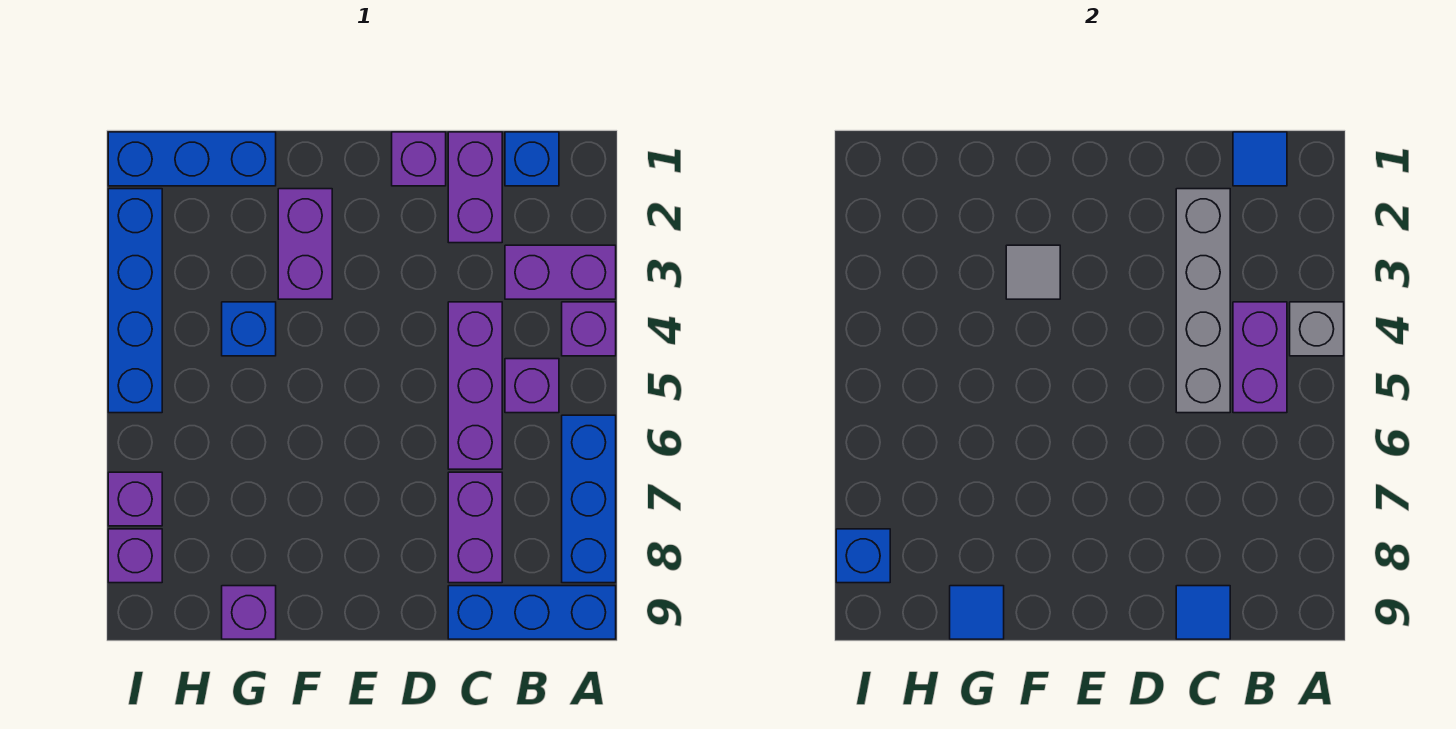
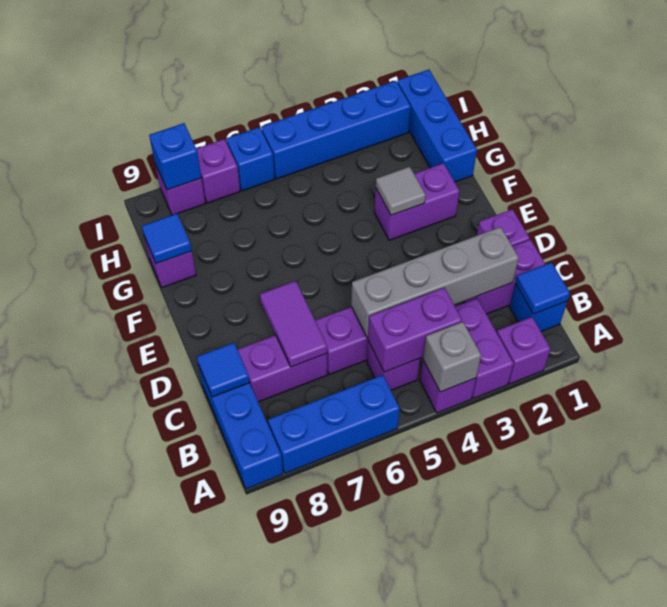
none -> purple brick A2 level 1
none -> purple tile C7:D7 level 2
blue brick G4 level 1 -> blue brick I6 level 1

